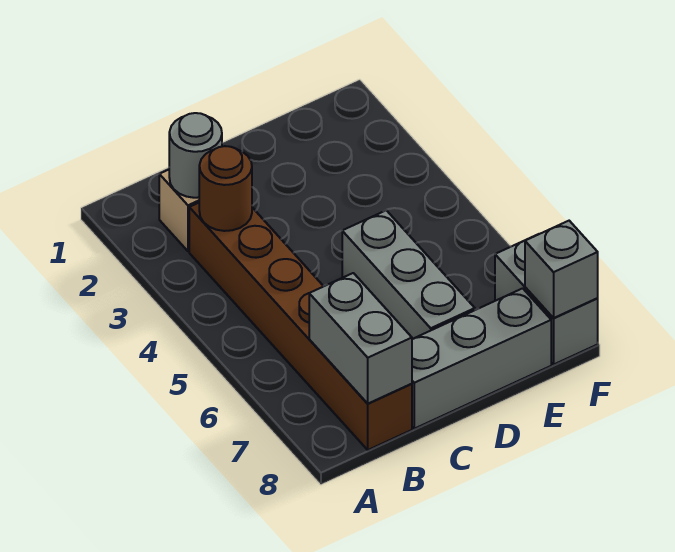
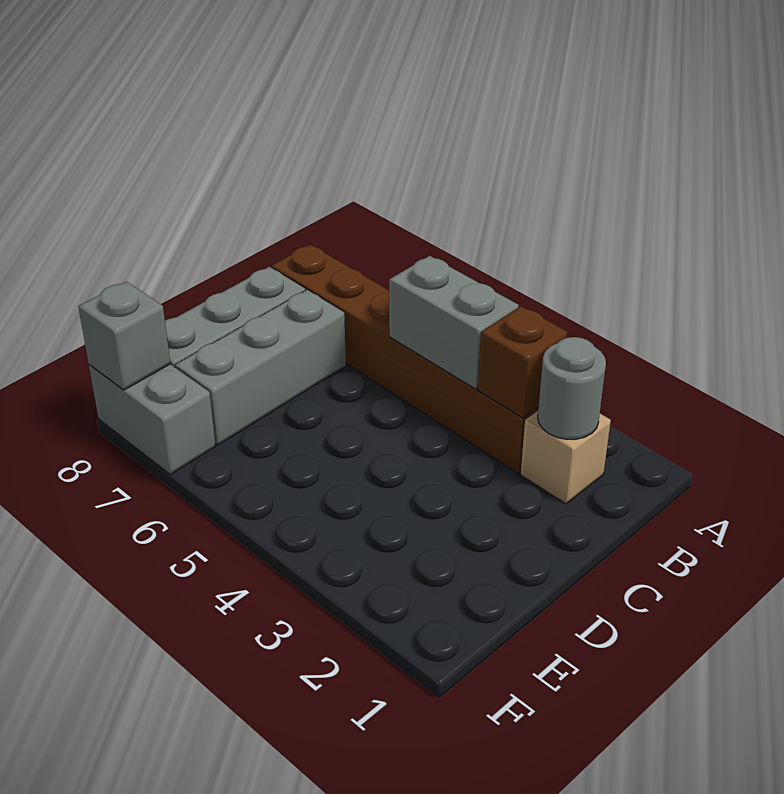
brown round brick B3 level 2 -> brown brick B3 level 2
grey brick B7:B8 level 2 -> grey brick B4:B5 level 2
grey brick D5:D7 level 1 -> grey brick C7:E7 level 1

